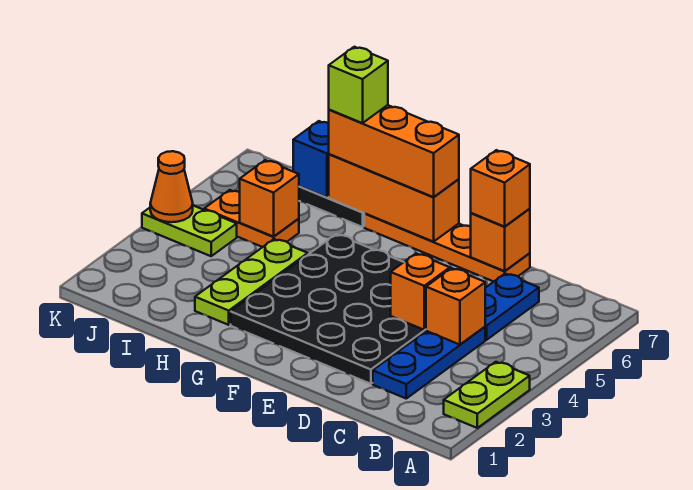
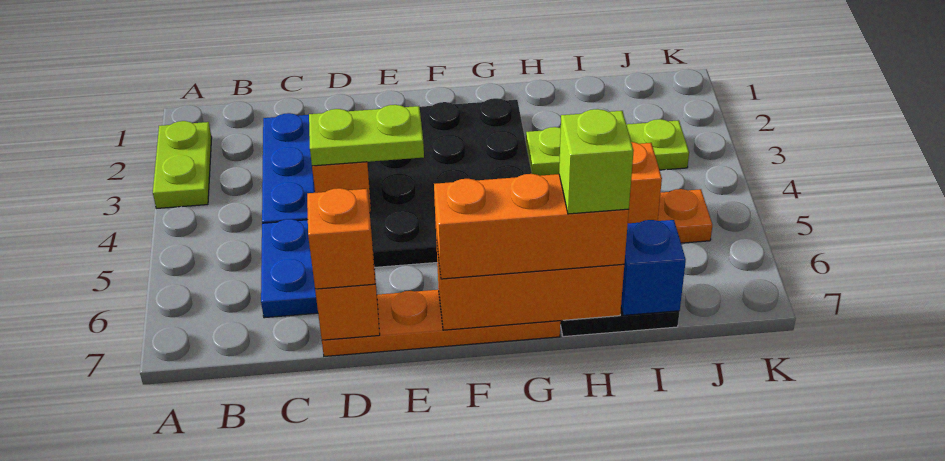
orange brick C4 level 2 -> none
lime plate H2:H4 level 1 -> lime plate H3:J3 level 1
lime plate J4:K4 level 1 -> lime plate D4:E4 level 3
orange cone K4 level 2 -> none

